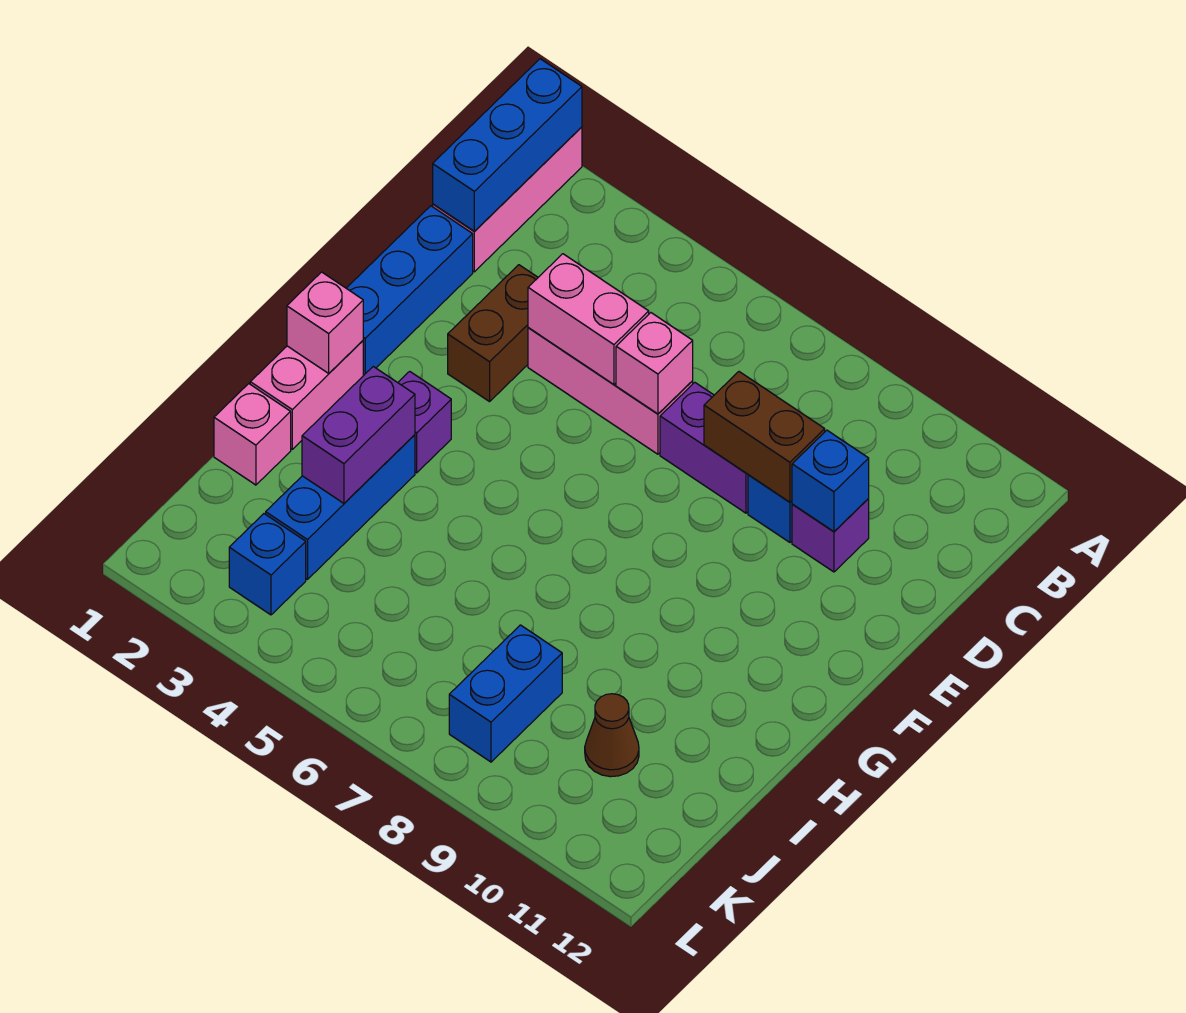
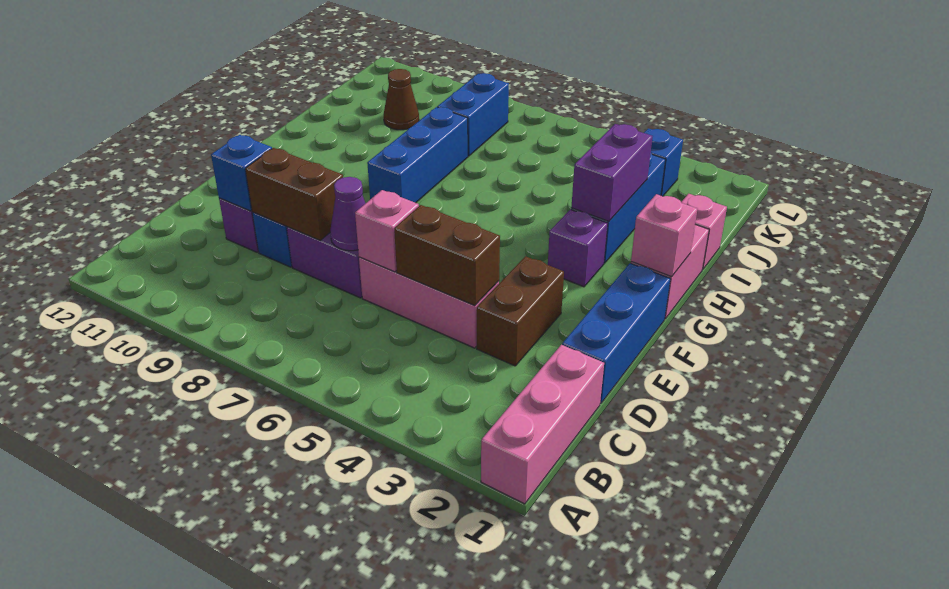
blue brick A1:C1 level 2 -> blue brick G8:I8 level 1
pink brick D4:D5 level 2 -> brown brick D4:D5 level 2
none -> purple cone D7 level 2

